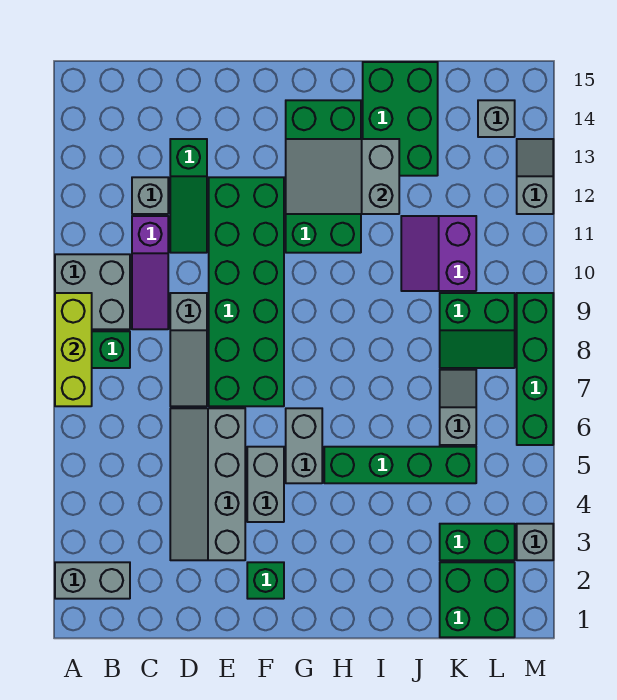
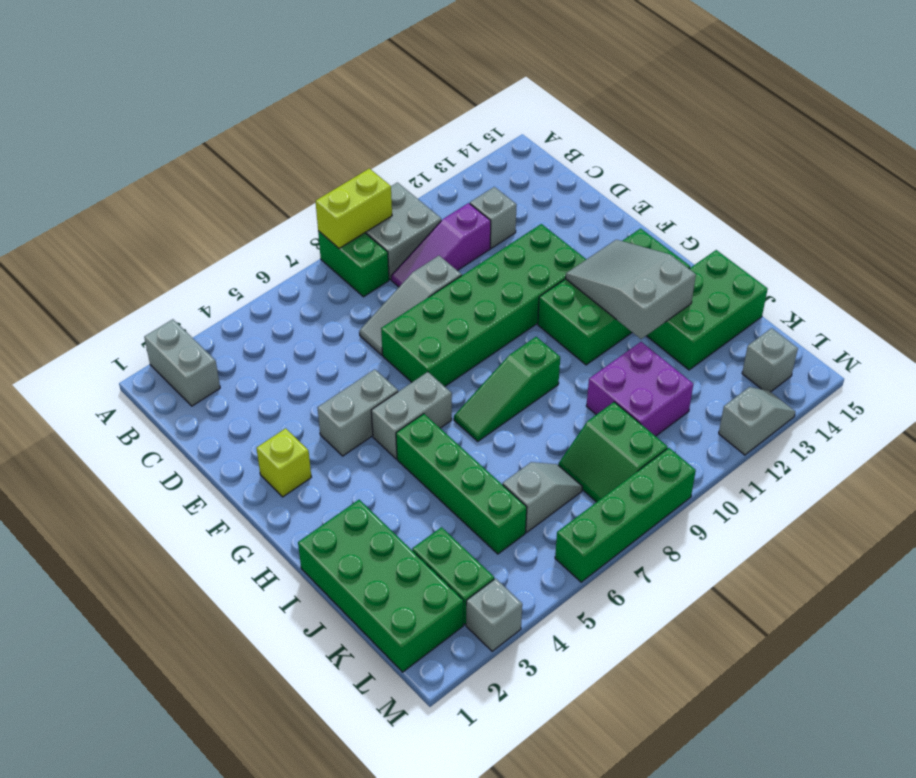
lime brick A7:A9 level 2 -> lime brick A8:A9 level 2
grey slope D3:E6 level 1 top E -> none
green slope D11:D13 level 1 top 13 -> green slope H7:H9 level 1 top 9
green brick F2 level 1 -> lime brick F2 level 1
purple slope J10:K11 level 1 top K -> purple brick J10:K11 level 1
green brick K1:L2 level 1 -> green brick I1:L2 level 1

